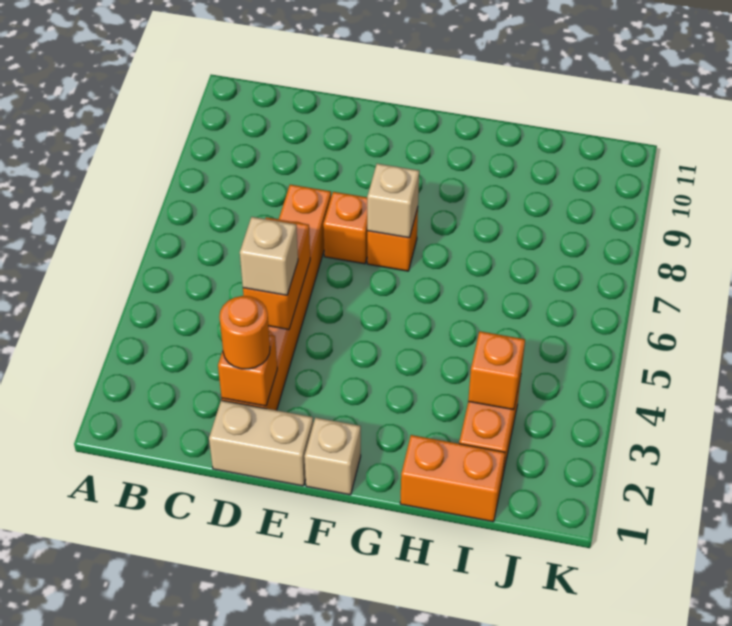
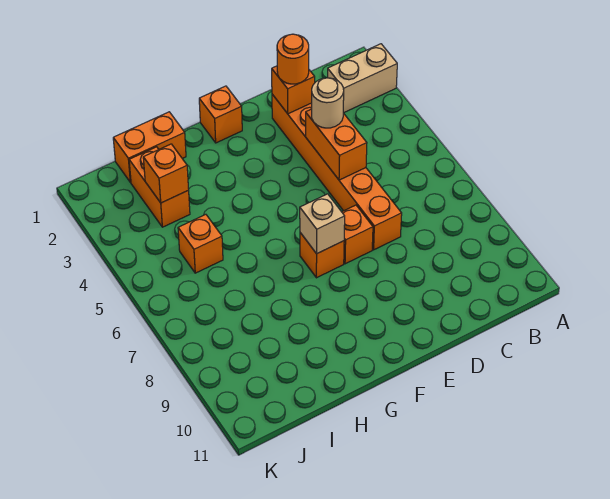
tan brick D1:E1 level 1 -> tan brick A2:B2 level 1
tan brick D4 level 3 -> tan round brick D4 level 3
tan brick F1 level 1 -> orange brick F1 level 1
none -> orange brick I5 level 1

